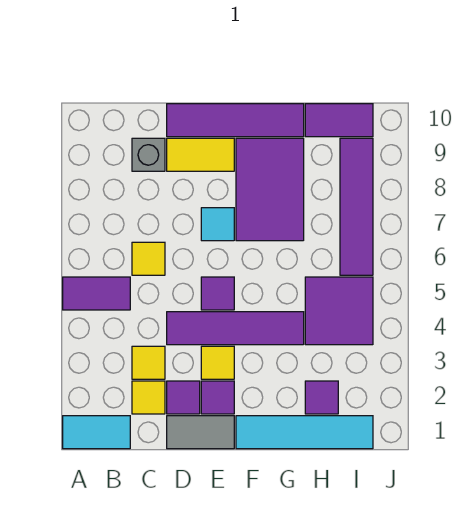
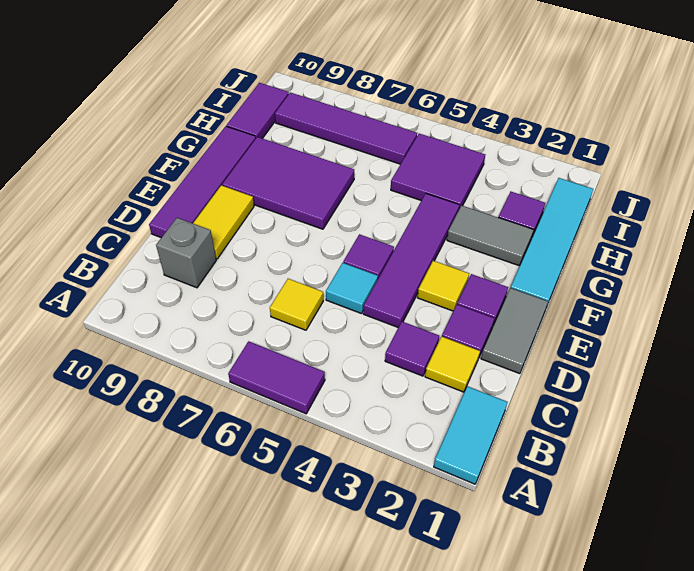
purple tile A5:B5 level 1 -> purple tile A5:A6 level 1
yellow tile C3 level 1 -> purple tile C3 level 1
cyan tile E7 level 1 -> cyan tile D5 level 1
none -> grey tile G2:G3 level 1

